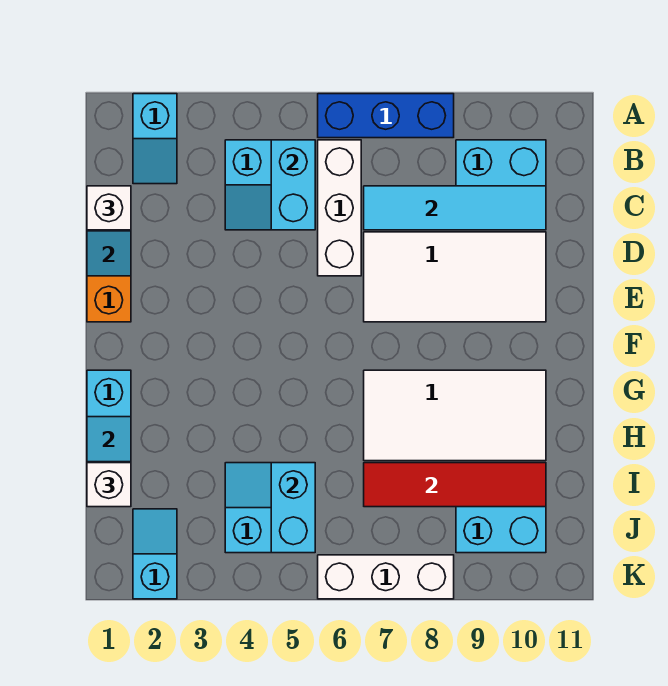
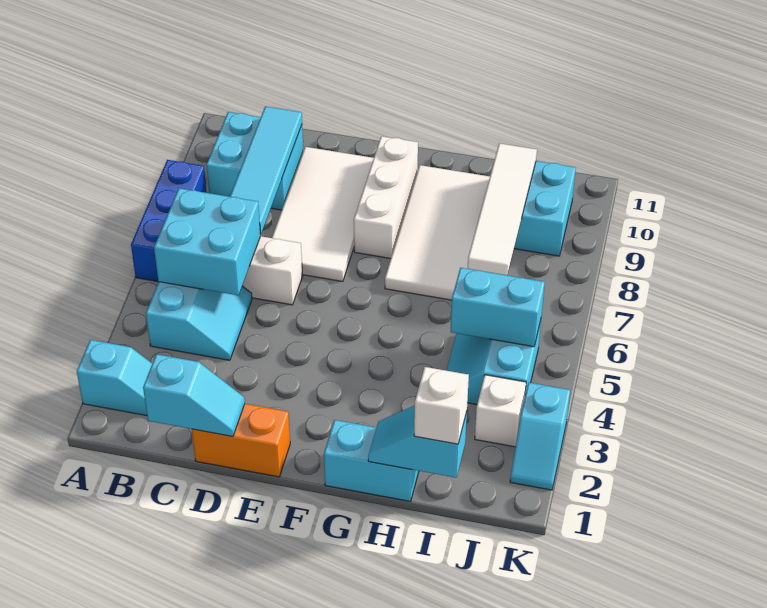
cyan brick B5:C5 level 2 -> cyan brick B5:C6 level 2
white brick C1 level 3 -> white brick J3 level 1
red tile I7:I10 level 2 -> white tile I7:I10 level 2
cyan slope J2:K2 level 1 top K -> cyan slope K2:K3 level 1 top 3
white brick K6:K8 level 1 -> white brick F8:F10 level 1

